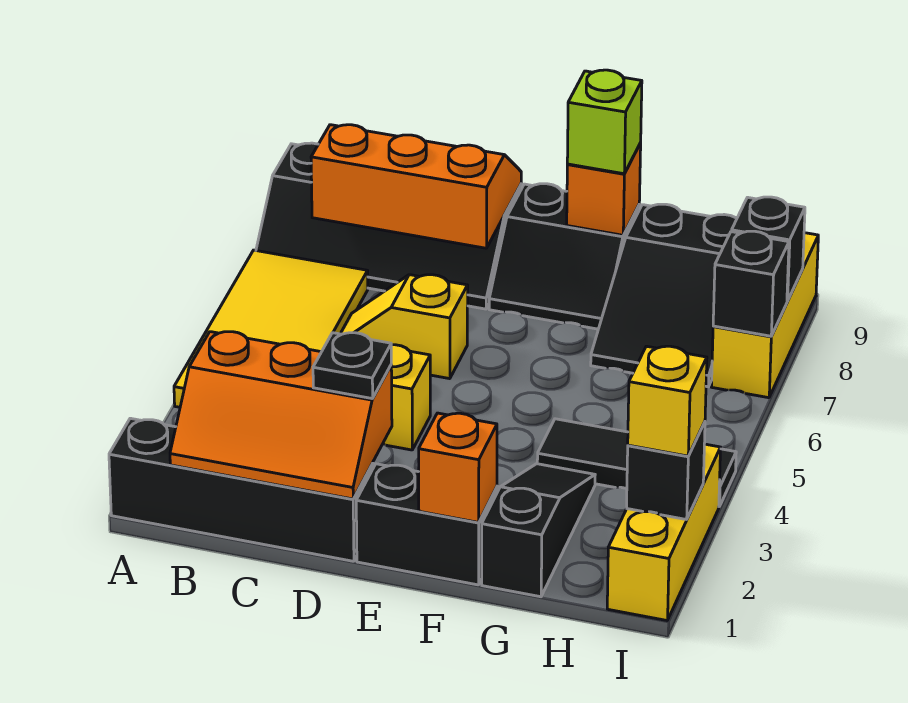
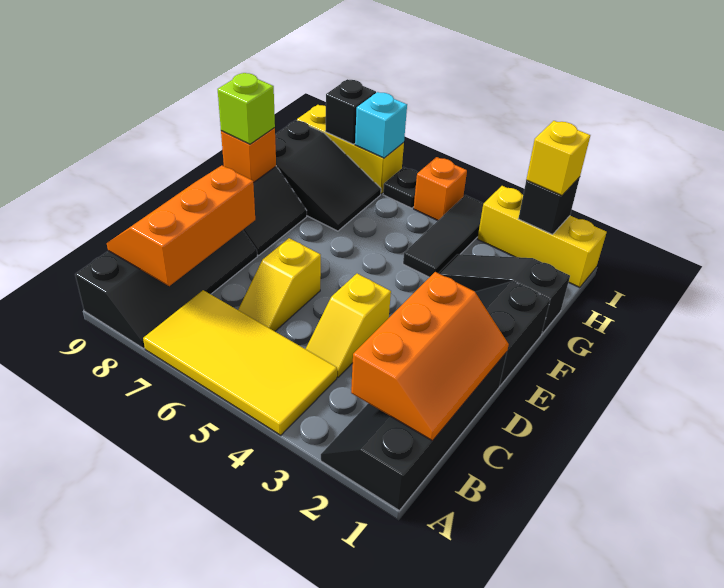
black plate D2 level 3 -> black plate I6 level 1
orange brick F1 level 2 -> orange brick I5 level 1
black brick I7 level 2 -> cyan brick I7 level 2

